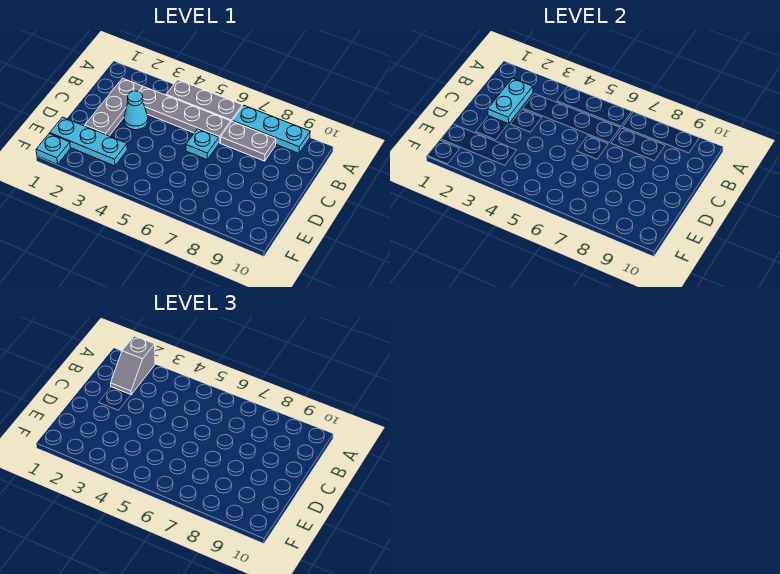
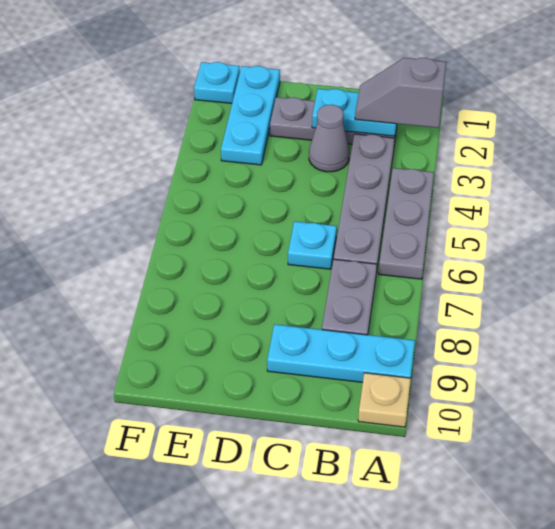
cyan plate A7:A9 level 1 -> cyan plate A9:C9 level 1
none -> tan plate A10 level 1
cyan cone C3 level 1 -> grey cone C3 level 1

